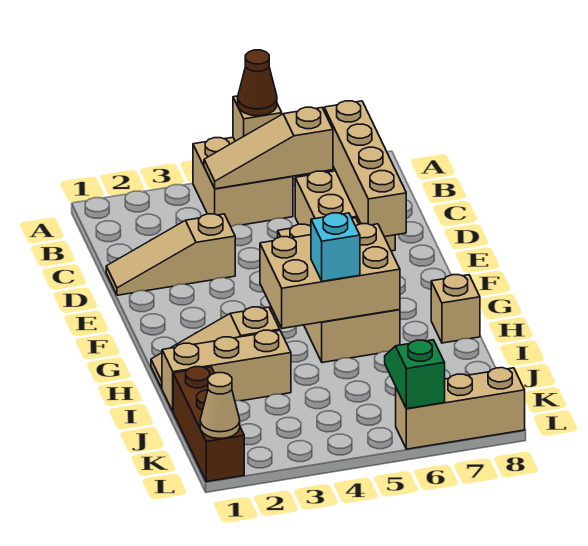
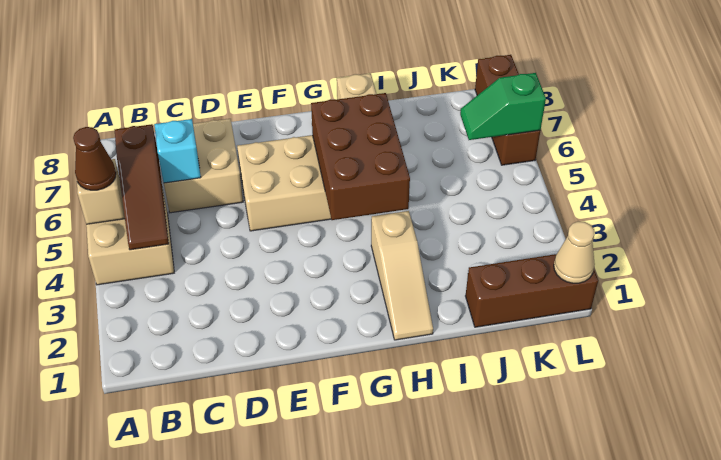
tan slope B4:B6 level 2 top 6 -> brown slope B4:B6 level 2 top 6
tan brick B7:E7 level 2 -> none
tan slope D1:D3 level 1 top 3 -> none
tan brick G4:H6 level 2 -> brown brick G4:H6 level 2
cyan brick H5 level 3 -> cyan brick C6 level 2
tan brick I1:I3 level 1 -> none
tan brick L6:L8 level 1 -> brown brick L6:L8 level 1

